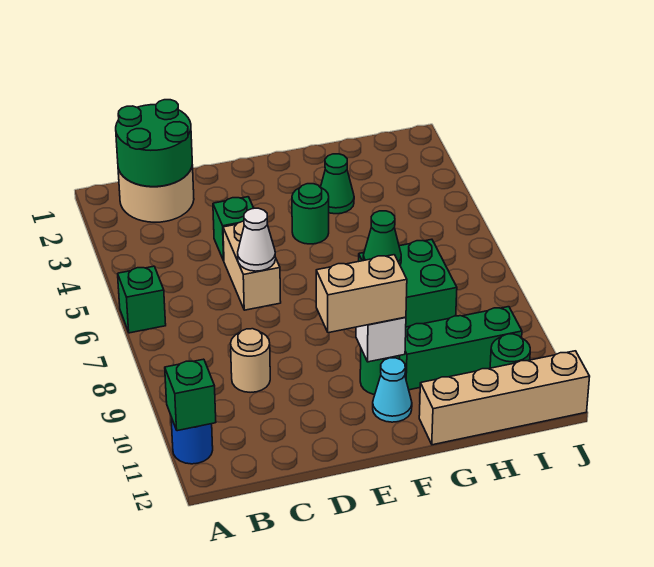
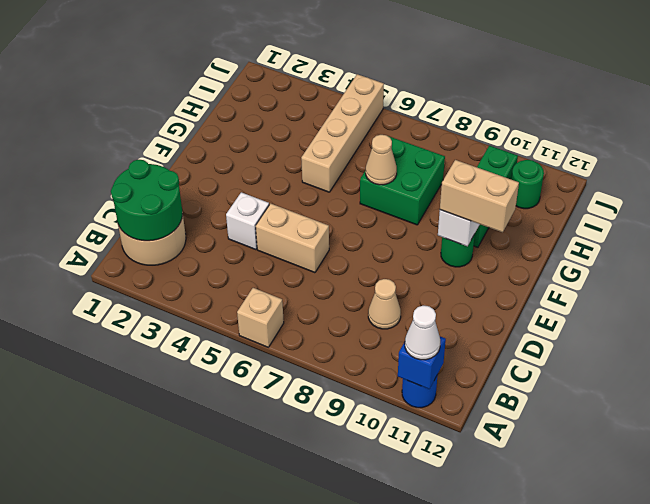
green brick A6 level 1 -> tan brick A6 level 1
green brick A11 level 2 -> blue brick A11 level 2
tan round brick C9 level 1 -> tan cone C9 level 1
green brick D4 level 1 -> white brick D4 level 1
white cone D6 level 2 -> white cone A11 level 3
tan brick E10:F10 level 3 -> tan brick F10:F11 level 3
green round brick F4 level 1 -> none
cyan cone F11 level 1 -> none
green cone G3 level 1 -> none
green cone G7 level 2 -> tan cone G7 level 2
tan brick G12:J12 level 1 -> tan brick G5:J5 level 1

